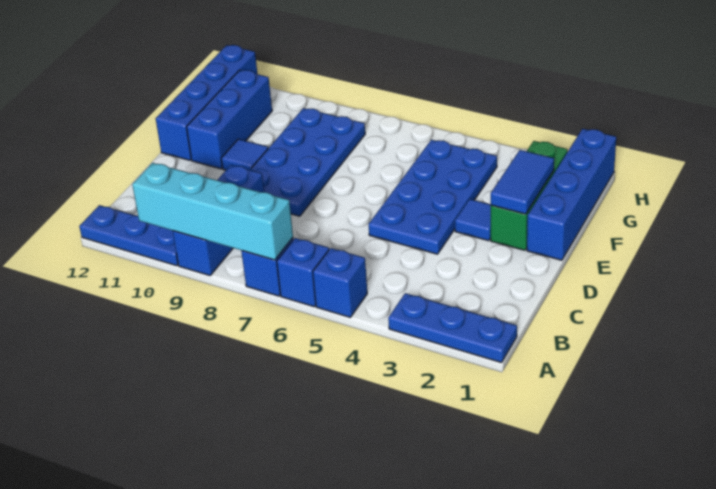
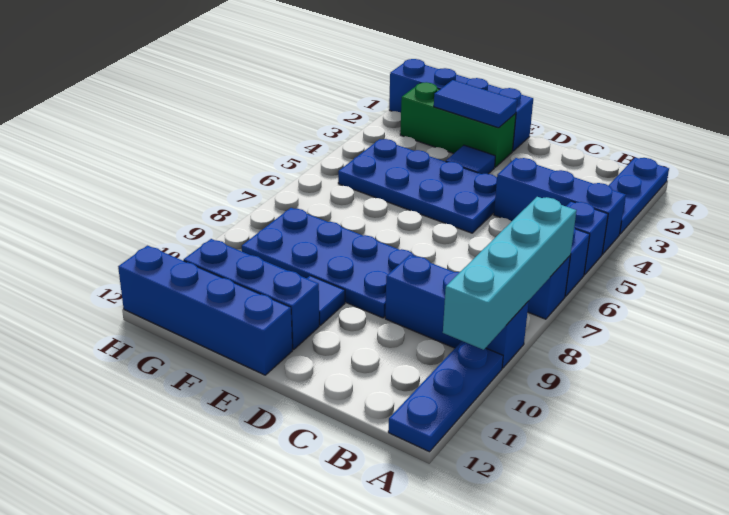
none -> blue brick A4:C4 level 1

